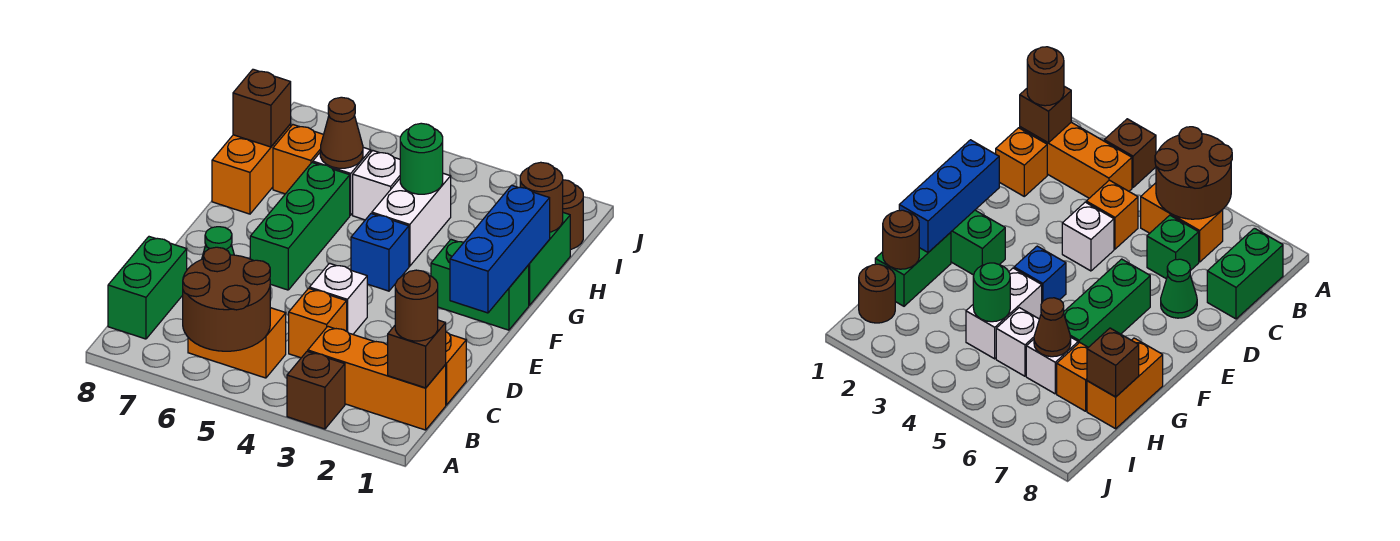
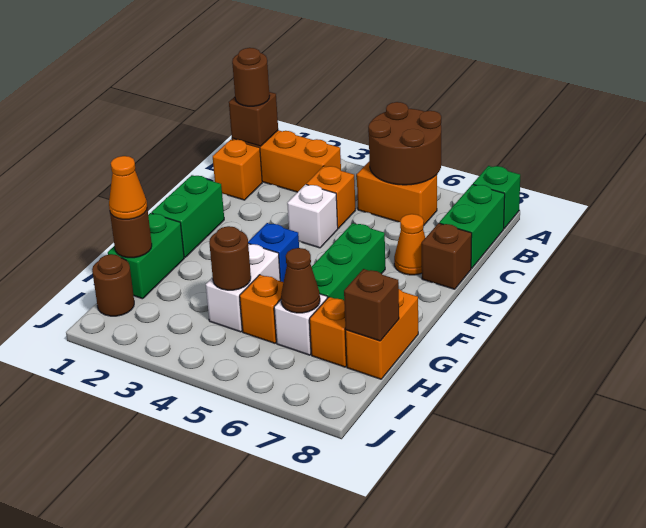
brown brick A3 level 1 -> brown brick D8 level 1
green brick C6 level 1 -> green brick A8 level 1
green cone D7 level 1 -> orange cone D7 level 1
blue brick E1:G1 level 2 -> none
green brick F1:F2 level 1 -> green brick E1:F1 level 1
none -> orange cone H1 level 3
green round brick H4 level 2 -> brown round brick H4 level 2
white brick H5 level 1 -> orange brick H5 level 1

